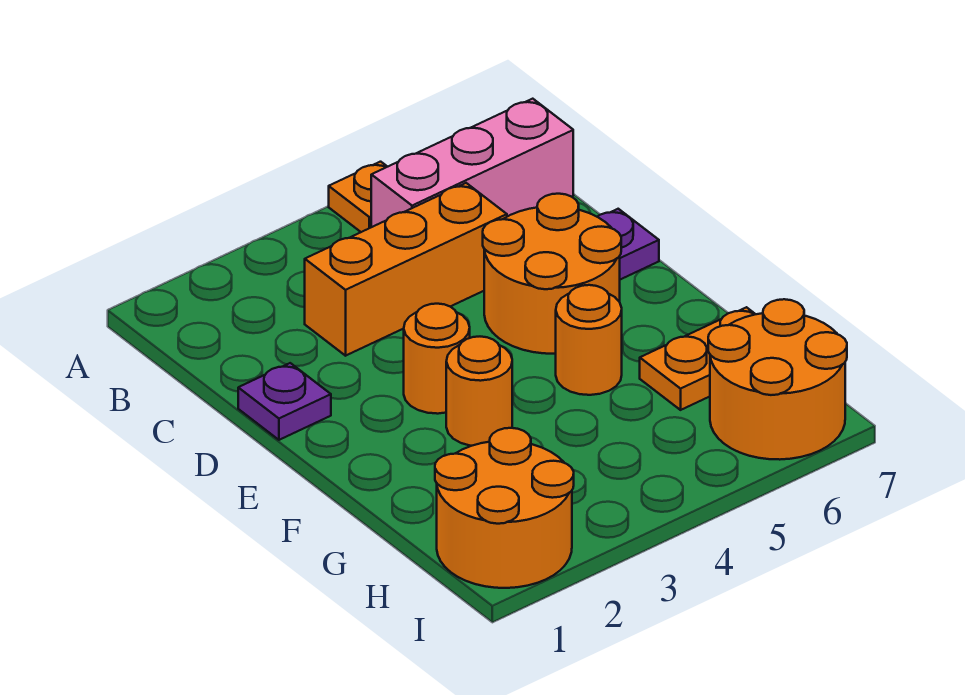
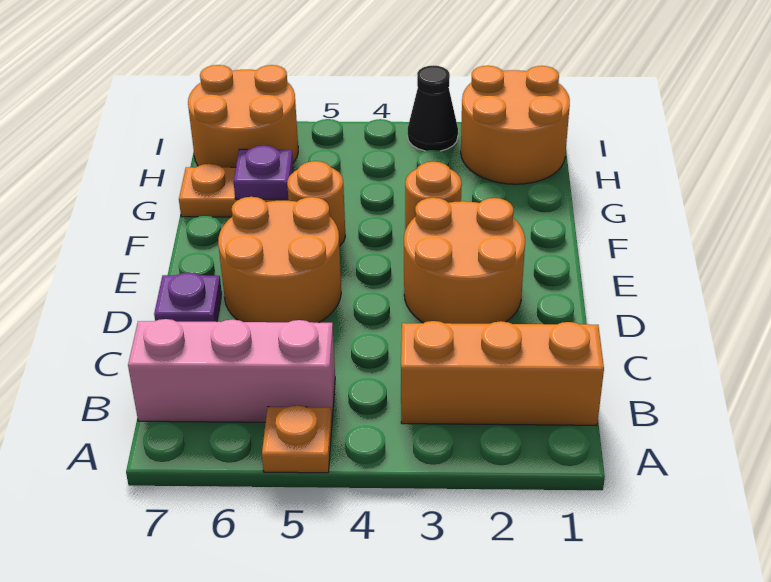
orange brick C3:C5 level 1 -> orange brick B1:B3 level 1
purple plate D1 level 1 -> purple plate G6 level 2
orange round brick E3 level 1 -> orange round brick D2:E3 level 1
none -> black cone I3 level 1

